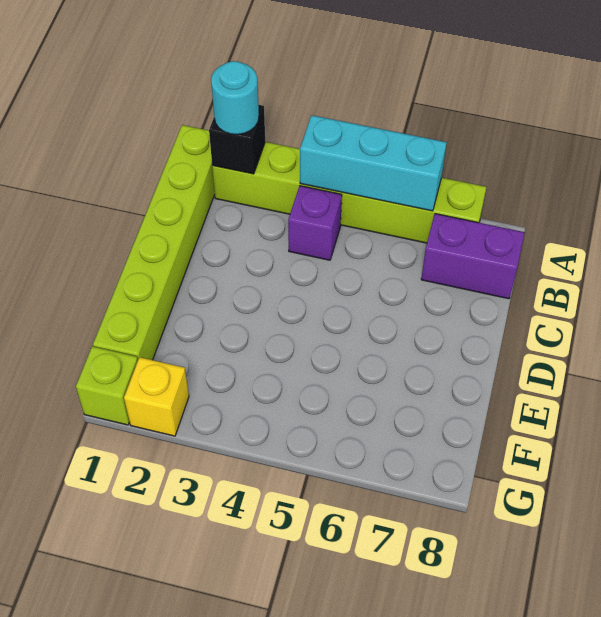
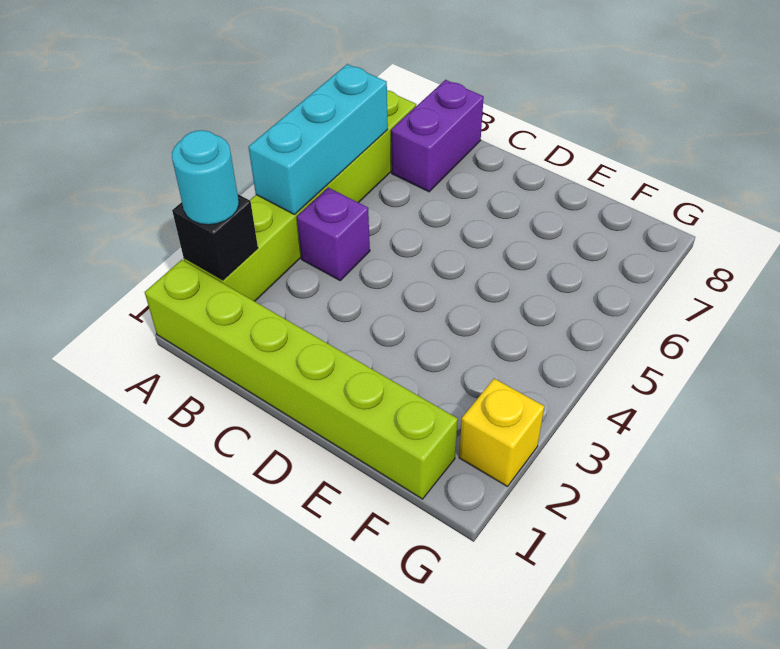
lime brick G1 level 1 -> none

